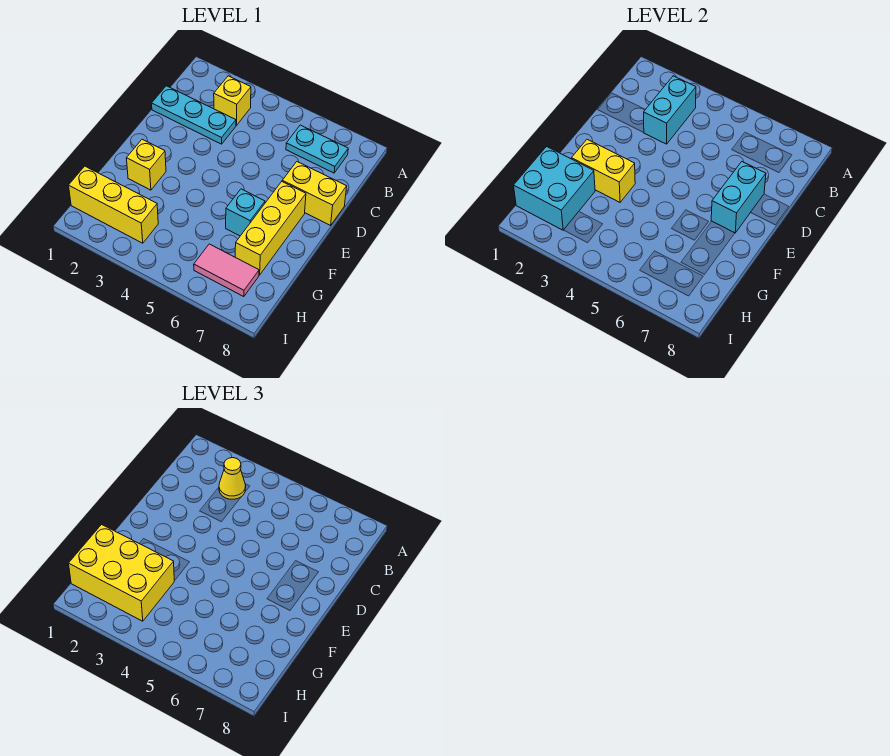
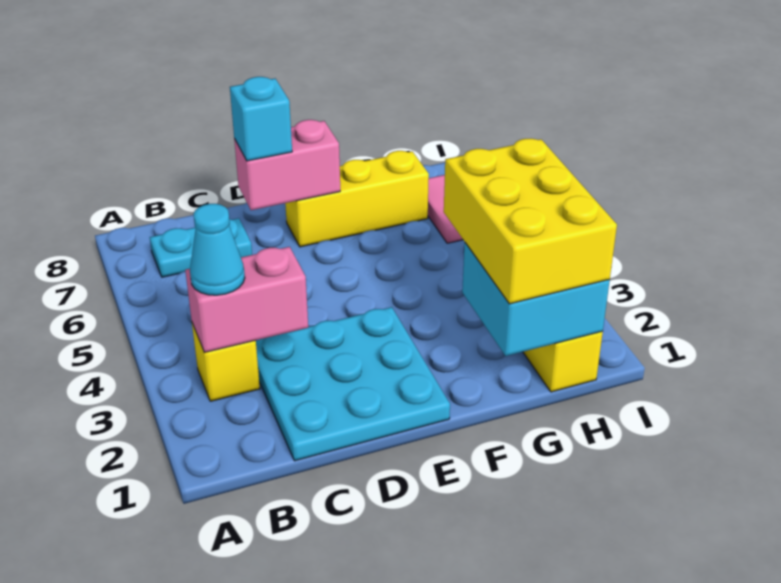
cyan brick B3:C3 level 2 -> pink brick B3:C3 level 2
yellow cone B3 level 3 -> cyan cone B3 level 3
cyan plate B6:B7 level 1 -> cyan plate B7:C7 level 1
cyan plate C1:C3 level 1 -> cyan plate C1:E3 level 1
yellow brick D7:D8 level 1 -> none
cyan brick D7:E7 level 2 -> pink brick D7:E7 level 2
yellow brick F2 level 1 -> none
yellow brick F2:F3 level 2 -> none
cyan brick F6 level 1 -> cyan brick D7 level 3

